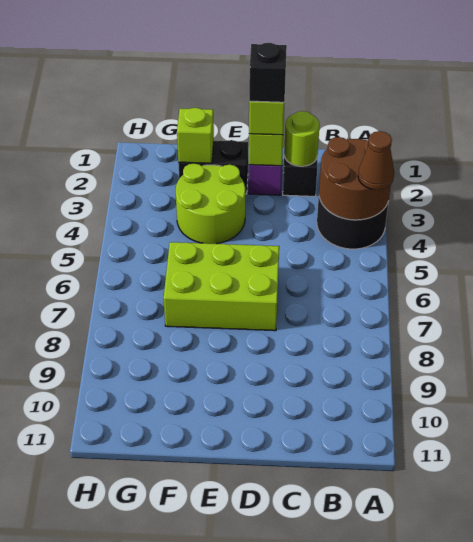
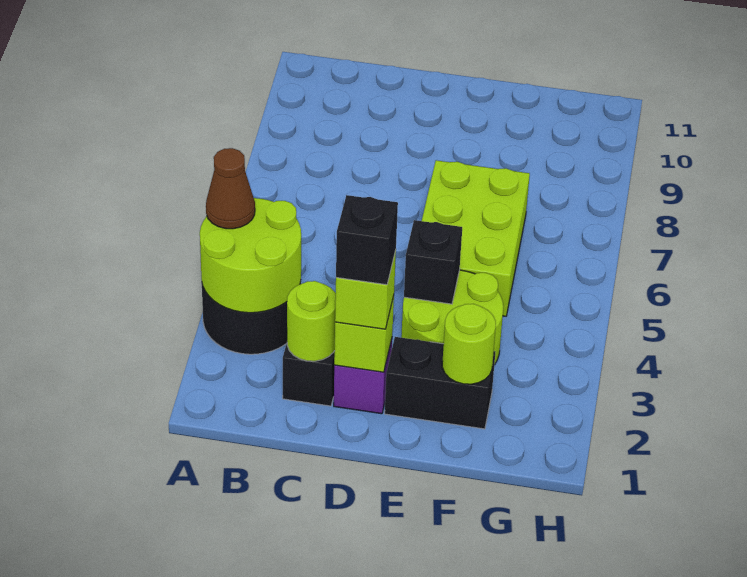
brown round brick A3:B4 level 2 -> lime round brick A3:B4 level 2
lime brick D6:F7 level 1 -> lime brick E5:F7 level 1
none -> black brick E4 level 2
lime brick F2 level 2 -> lime round brick F2 level 2

